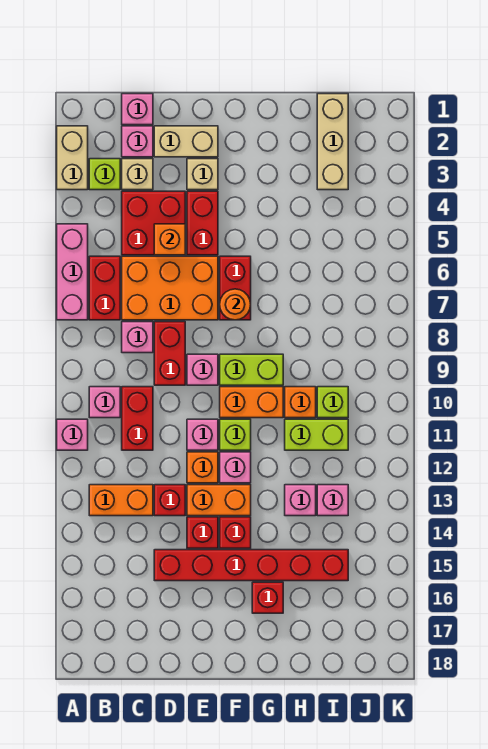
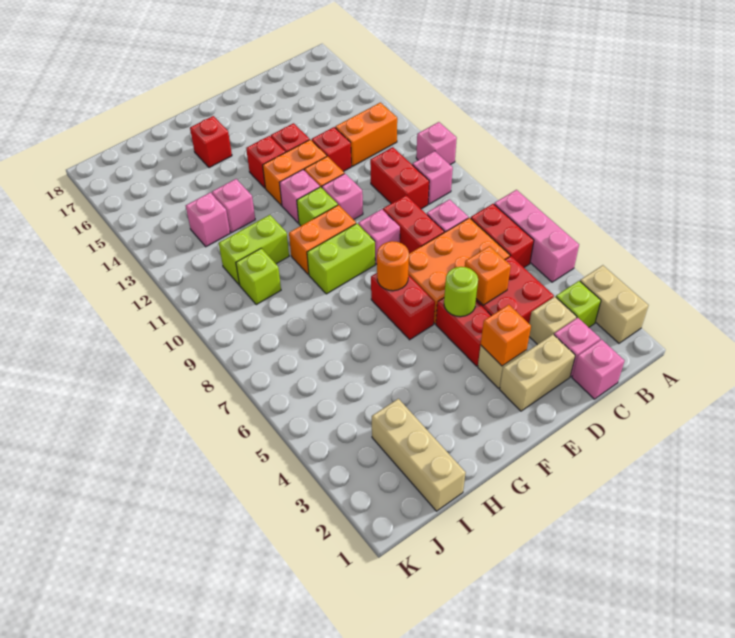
red brick D15:I15 level 1 -> none
none -> lime round brick E5 level 2
orange brick H10 level 1 -> orange brick E3 level 2

